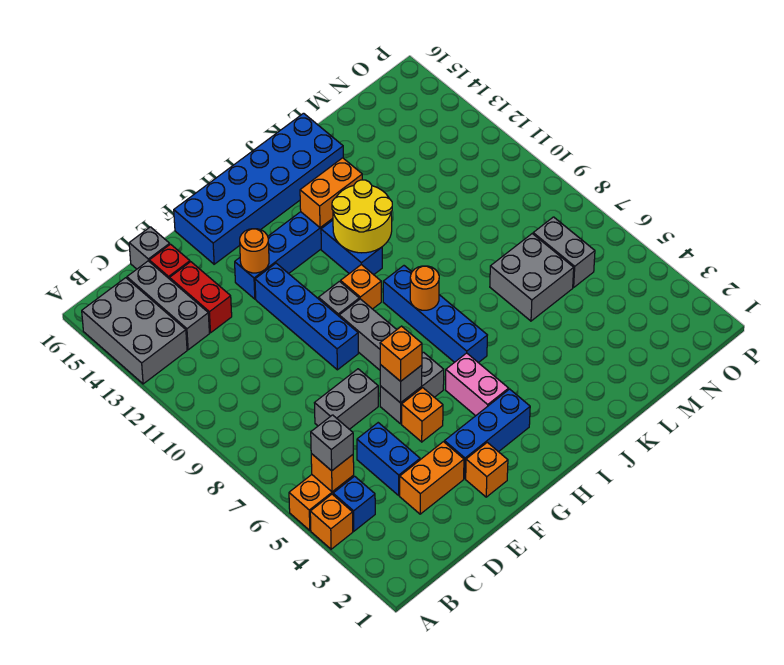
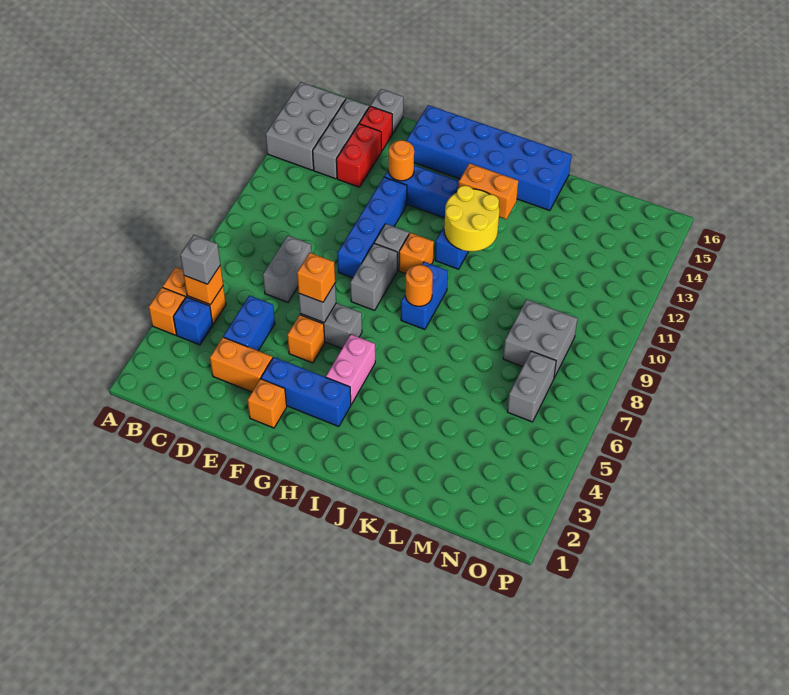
grey brick D7:E7 level 1 -> grey brick D7:D8 level 1
blue brick I6:I9 level 1 -> blue brick I8:I9 level 1
grey brick L6:M7 level 1 -> grey brick M8:N9 level 1

